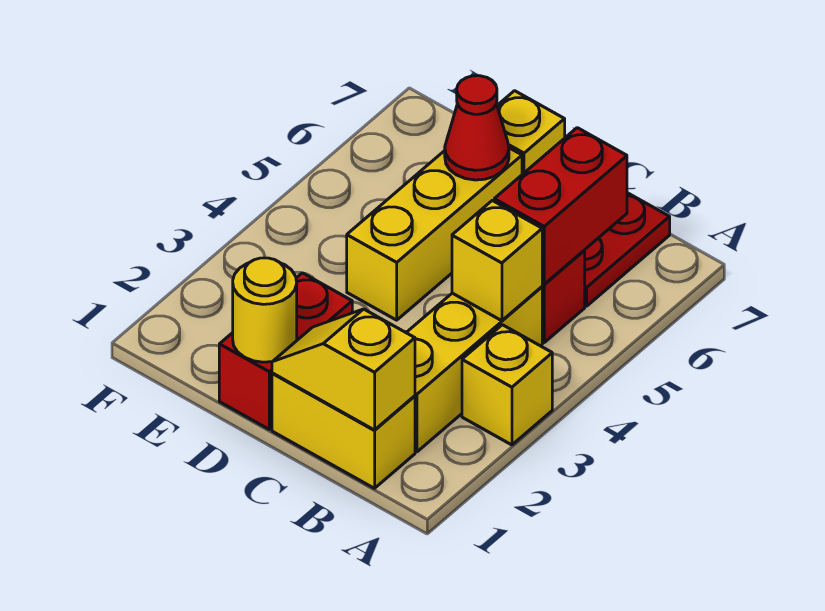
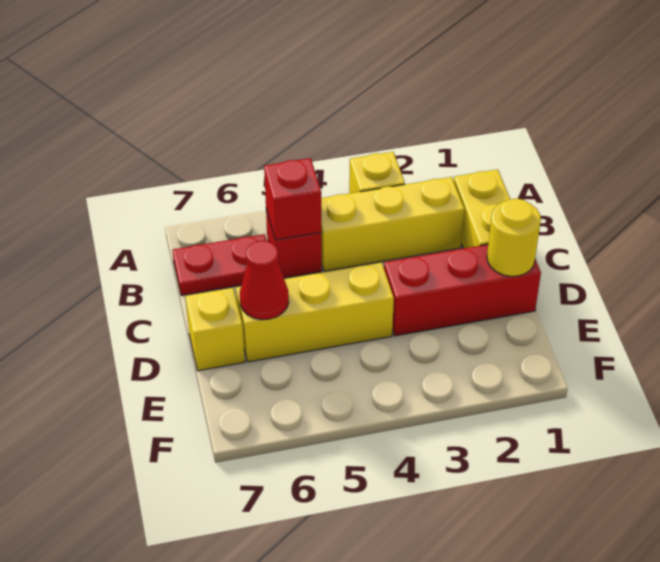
yellow slope B1:C1 level 2 top B -> none
yellow brick B4 level 2 -> none
red brick B5:B6 level 2 -> red brick B5 level 2
red brick D1:D2 level 1 -> red brick D1:D3 level 1

